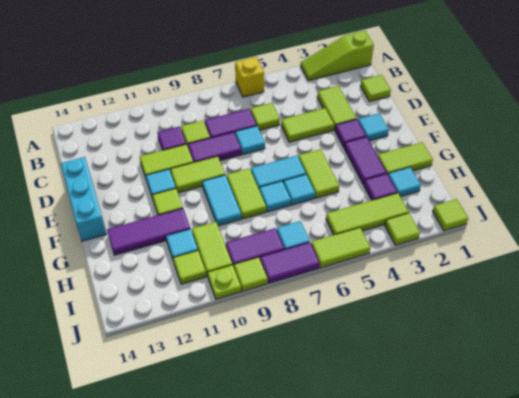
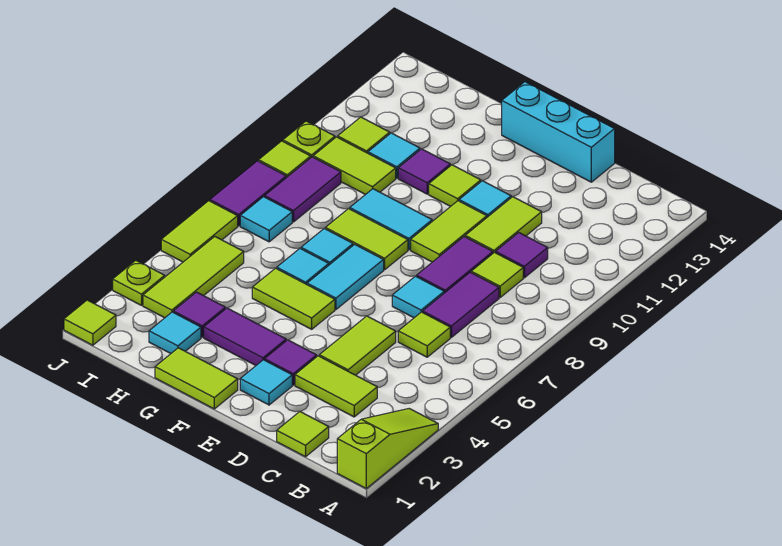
yellow brick A6 level 1 -> none
lime tile G1:G2 level 1 -> lime tile F1:G1 level 1
purple tile G11:G13 level 1 -> purple tile G11 level 1
lime tile J3 level 1 -> lime plate J3 level 1

